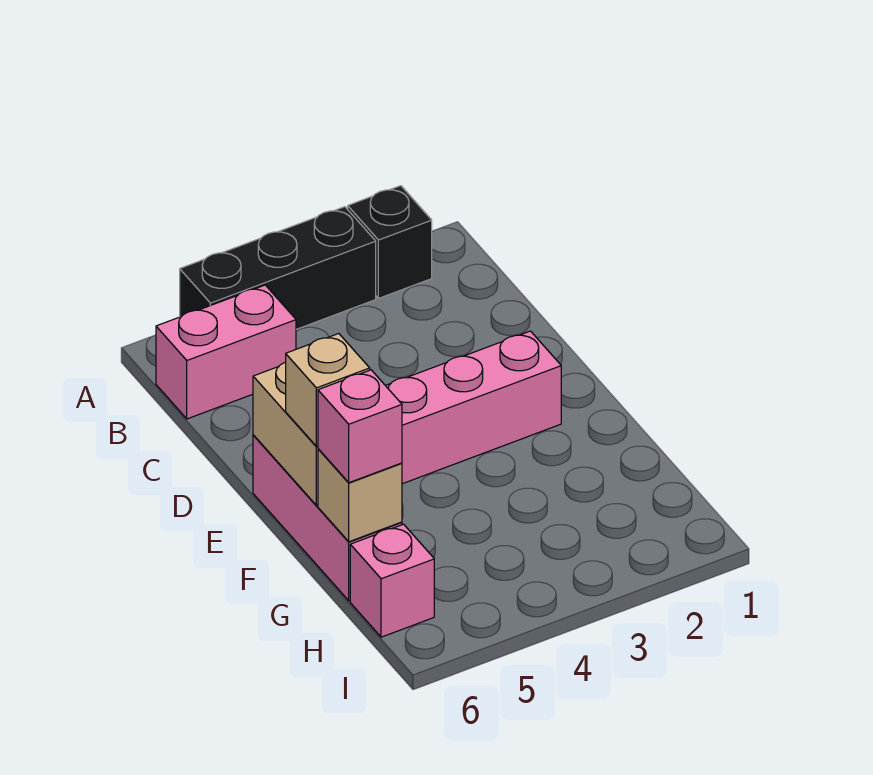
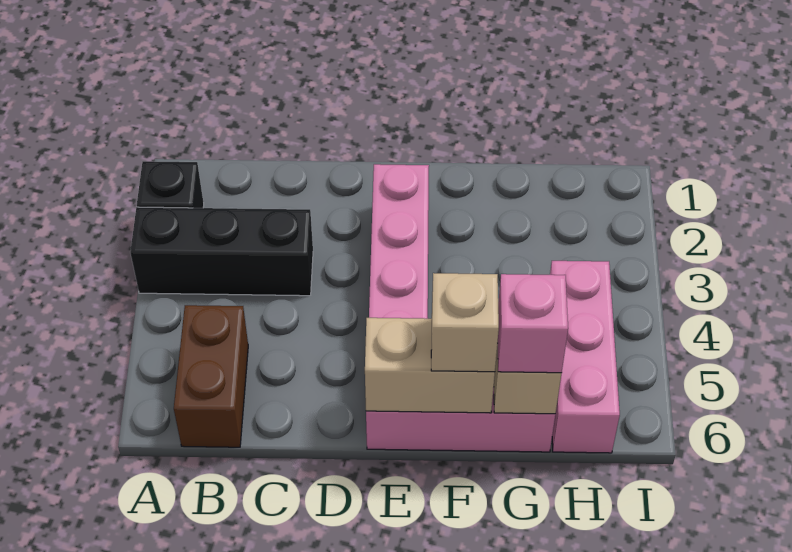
black brick A3:A5 level 1 -> black brick A3:C3 level 1
pink brick B5:B6 level 1 -> brown brick B5:B6 level 1
pink brick H6 level 1 -> pink brick H4:H6 level 1

